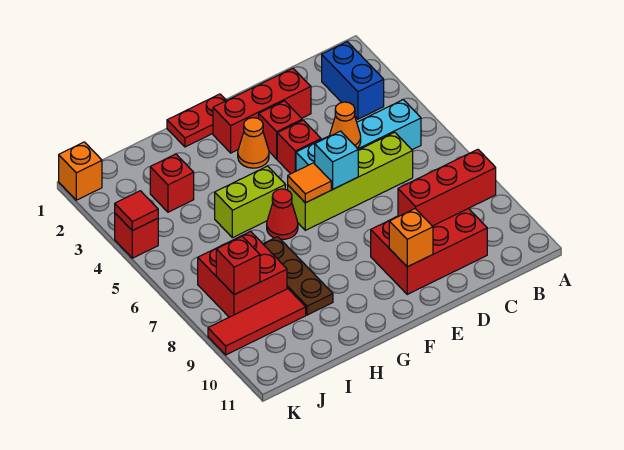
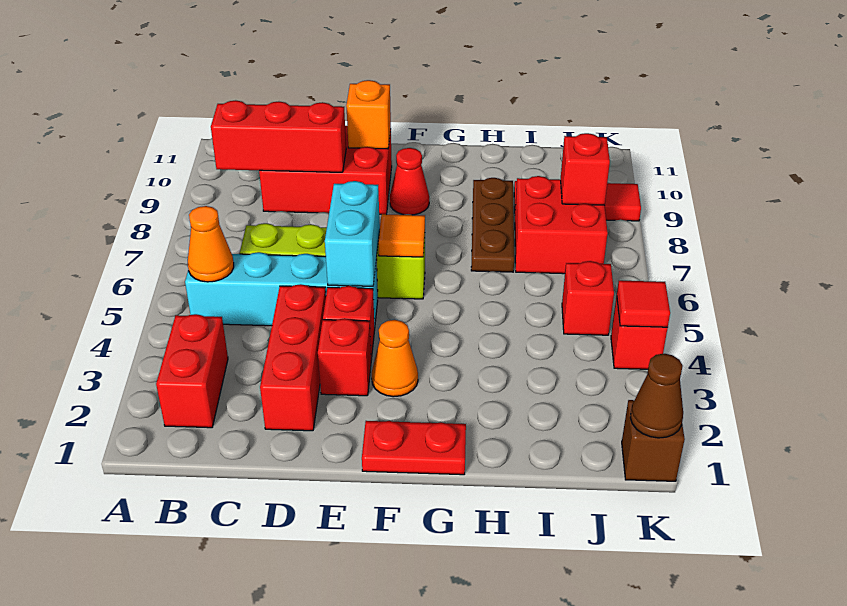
blue brick B2:B3 level 1 -> red brick B2:B3 level 1
red brick D2:F2 level 1 -> red brick D2:D4 level 1
orange cone D5 level 2 -> orange cone B5 level 2
cyan brick E6 level 2 -> cyan brick E5:E6 level 2
lime brick G5:H5 level 1 -> none
red cone G6 level 1 -> red cone F9 level 1
red brick I3 level 1 -> red brick J5 level 1
orange brick K1 level 1 -> brown brick K1 level 1
none -> brown cone K1 level 2

